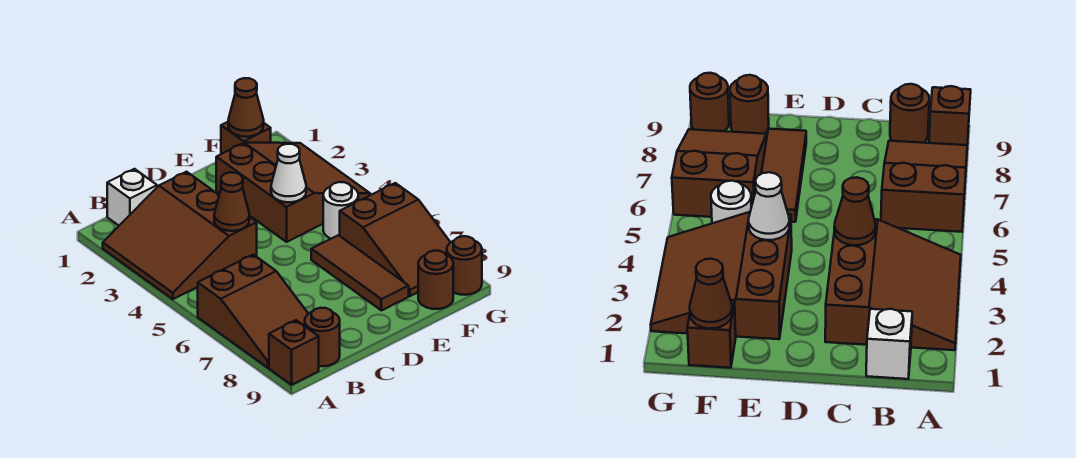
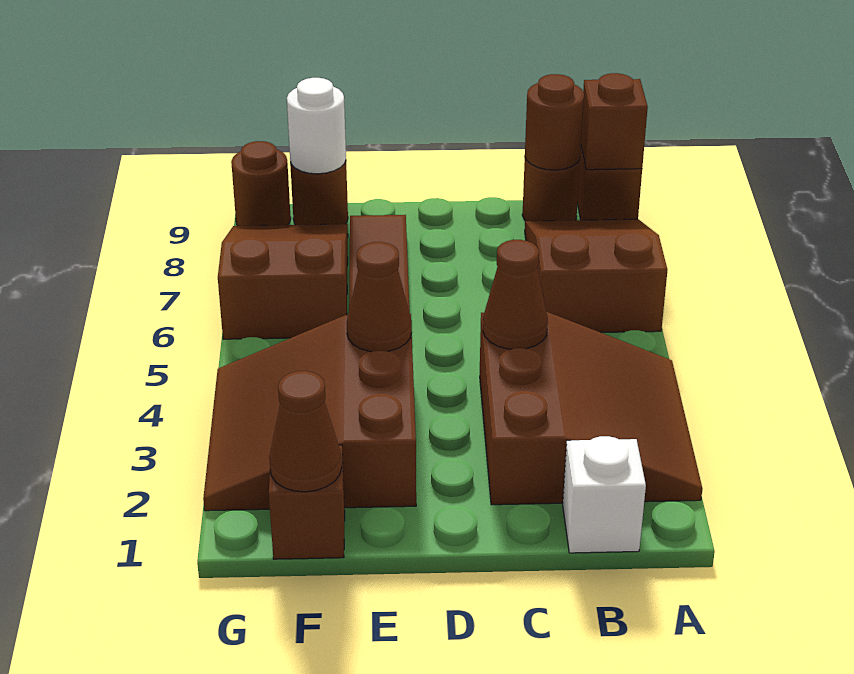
none -> brown brick A9 level 2
none -> brown round brick B9 level 2
white cone E4 level 2 -> brown cone E4 level 2
white round brick F5 level 1 -> white round brick F9 level 2

